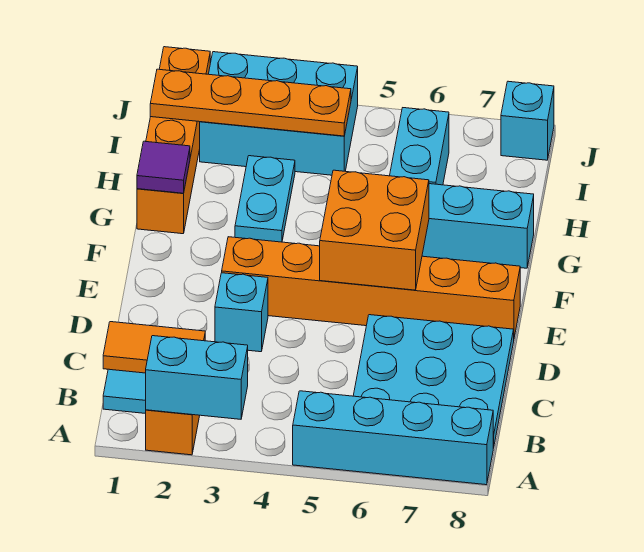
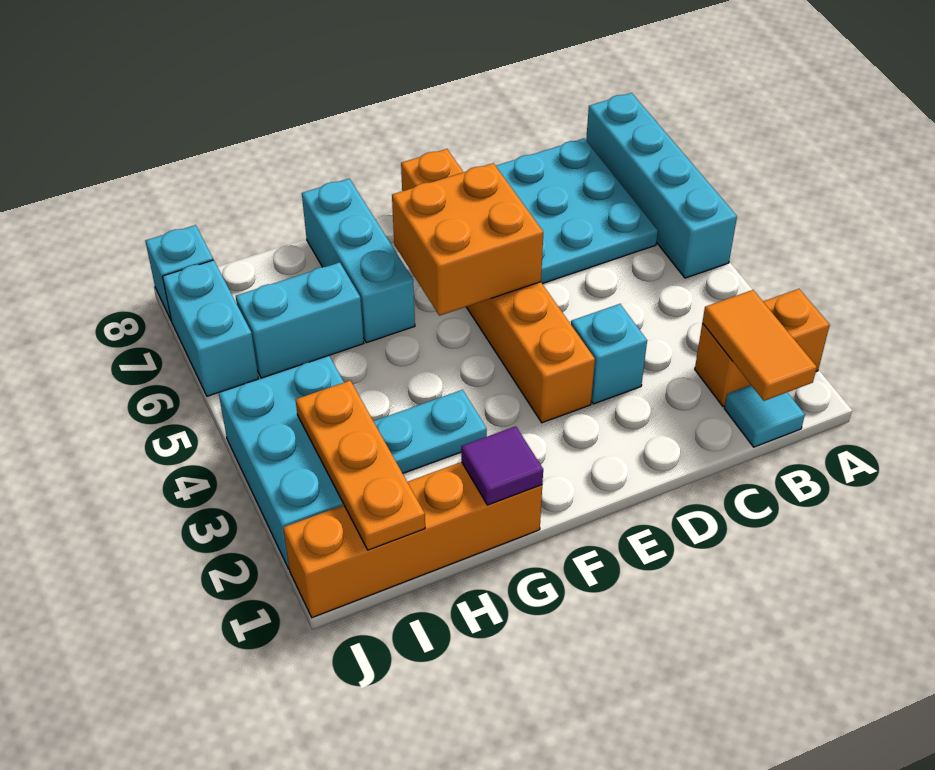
cyan brick A2:A3 level 2 -> cyan brick J6:J7 level 1
orange plate I1:I4 level 2 -> orange plate I1:I3 level 2

